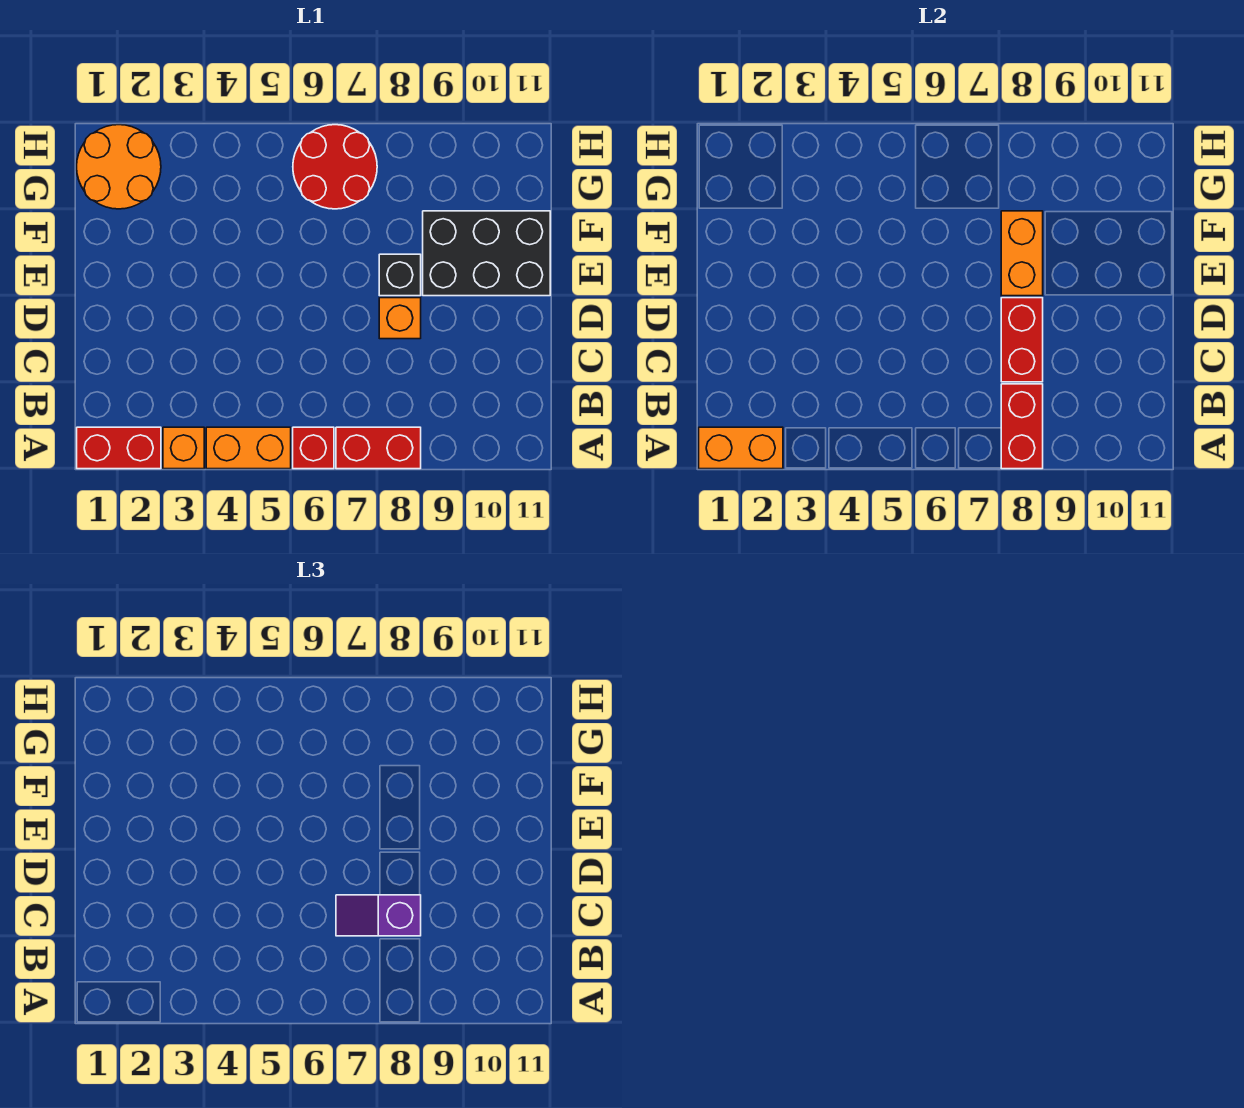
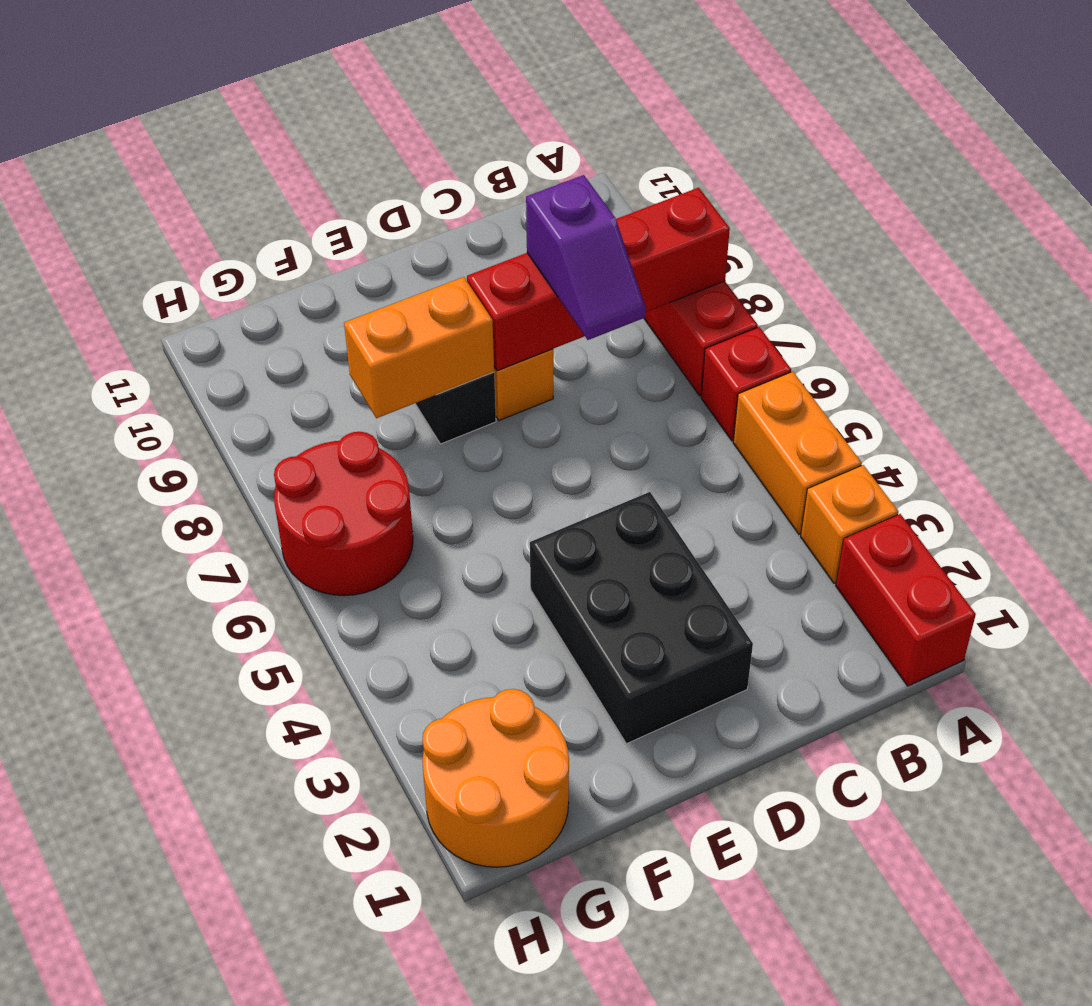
orange brick A1:A2 level 2 -> none
black brick E9:F11 level 1 -> black brick D2:E4 level 1

